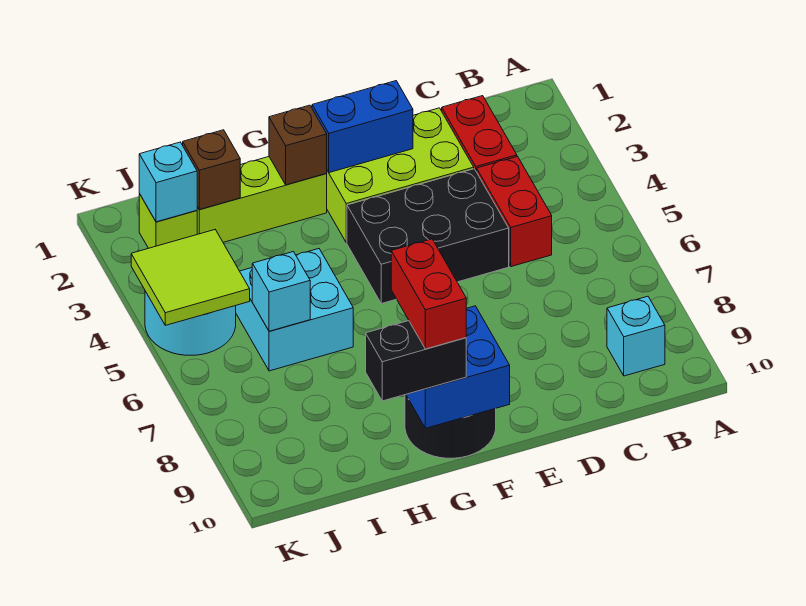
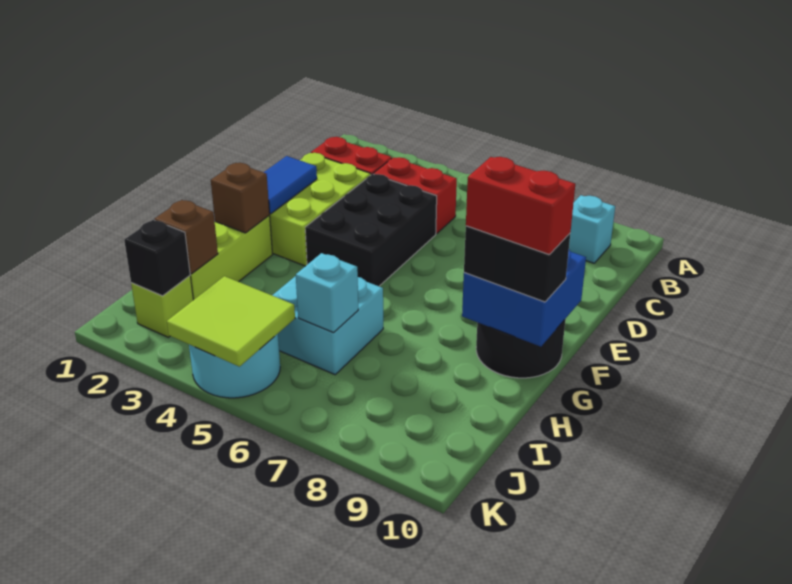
blue brick E2:F2 level 2 -> blue tile E2:F2 level 2
black brick G10:H10 level 3 -> black brick G9:G10 level 3
cyan brick J2 level 2 -> black brick J2 level 2

